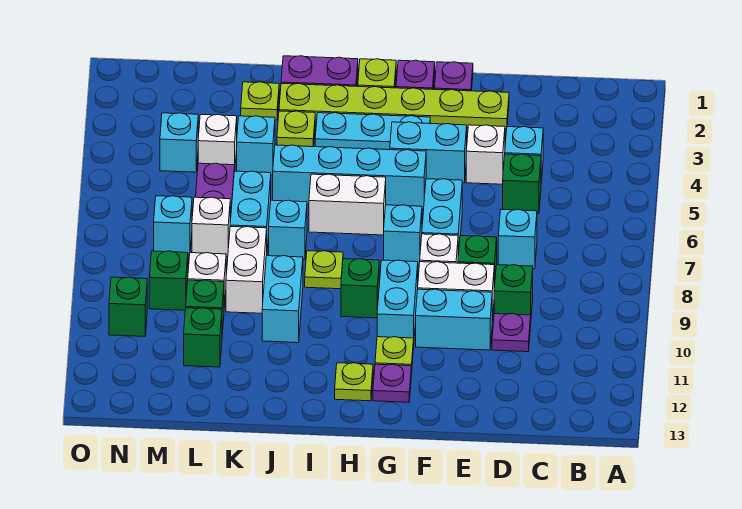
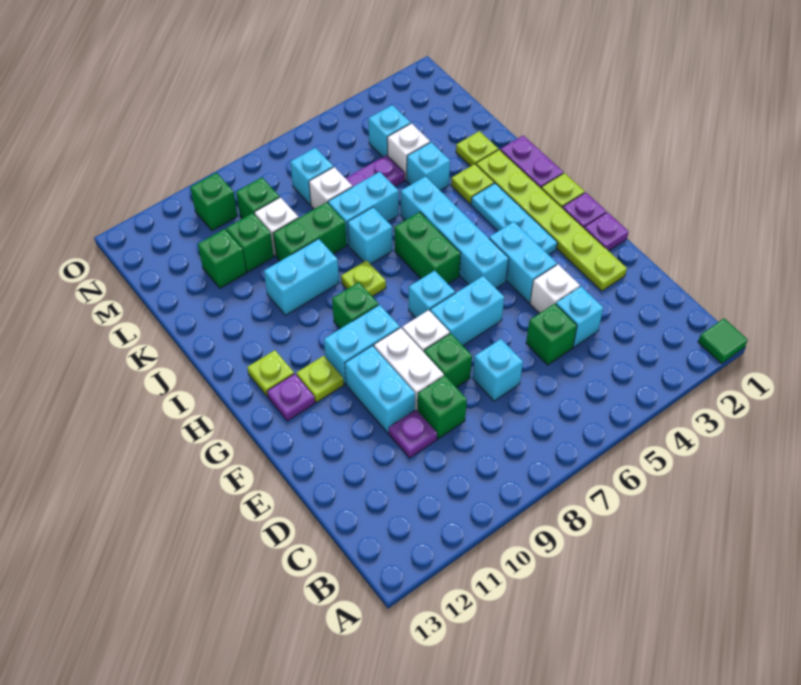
none -> green tile A1 level 1
white brick H6:I6 level 1 -> green brick H6:I6 level 1
white brick K8:K9 level 1 -> green brick K8:K9 level 1

